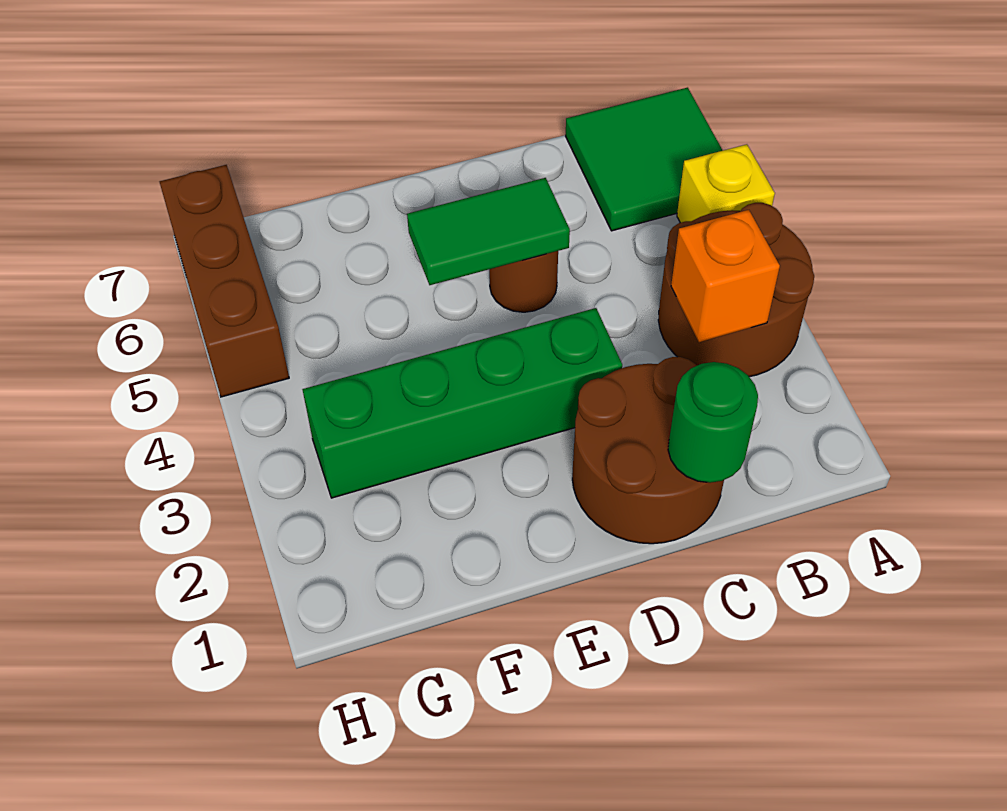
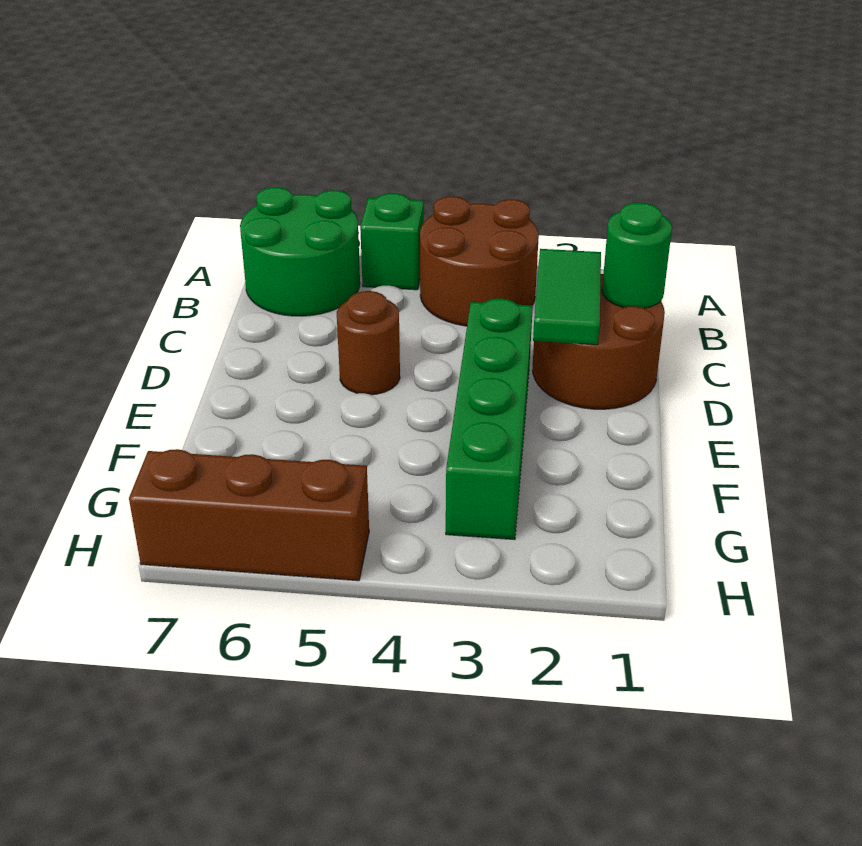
yellow brick A5 level 1 -> green brick A5 level 1
green tile A6:B7 level 1 -> green round brick A6:B7 level 1
orange brick B3 level 2 -> none
green tile D5:E5 level 2 -> green tile C2:D2 level 2

